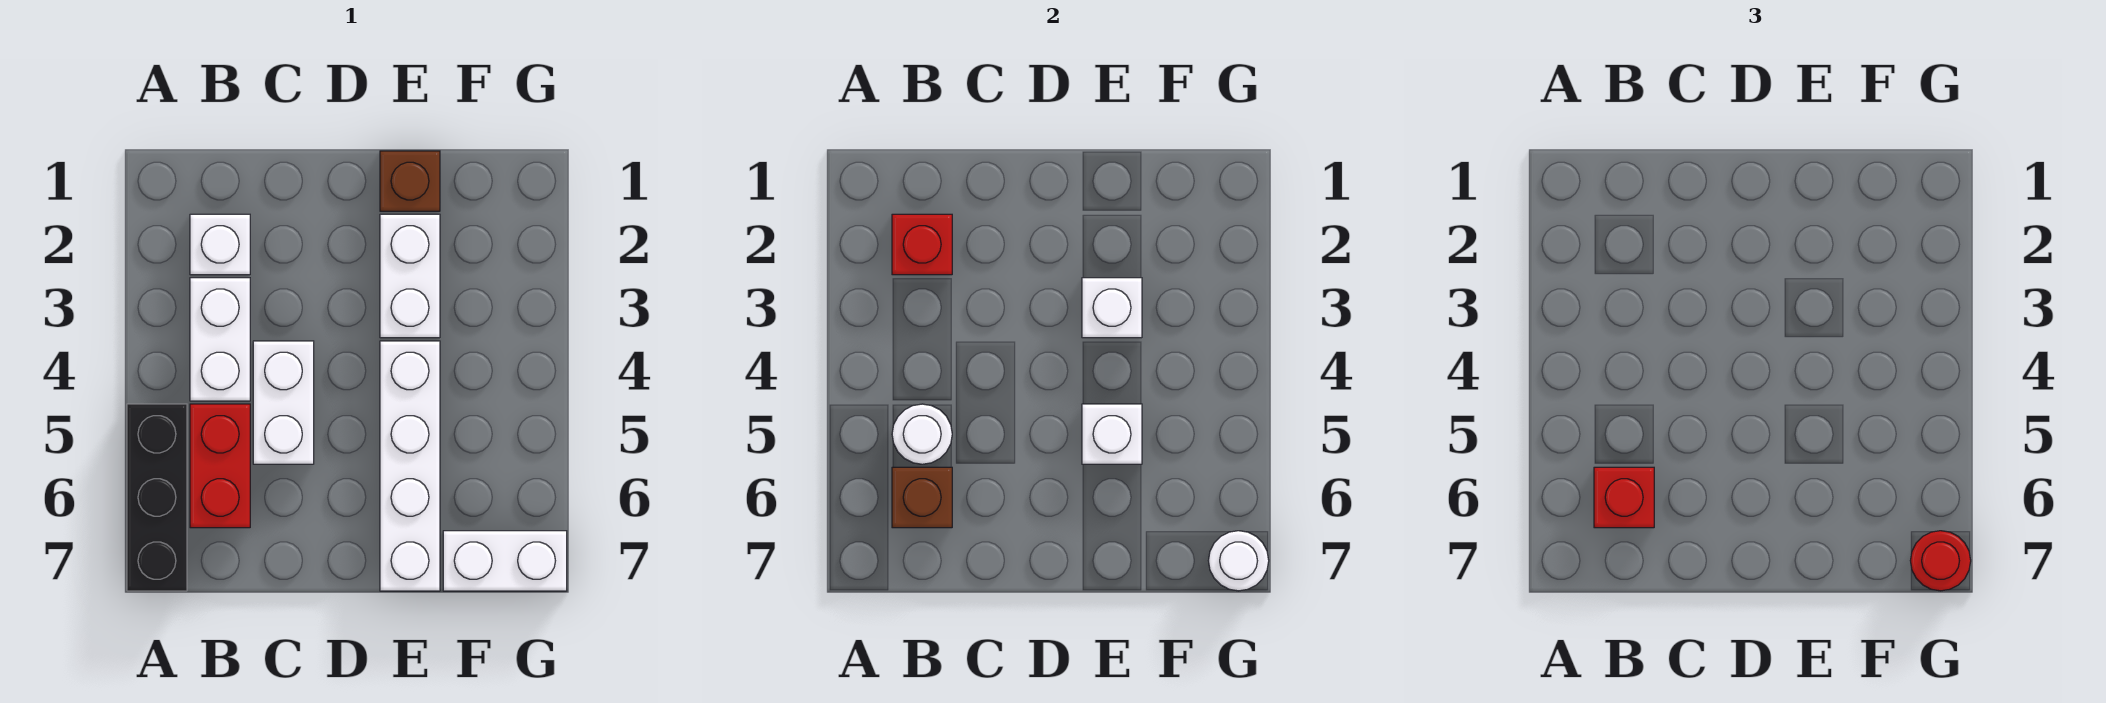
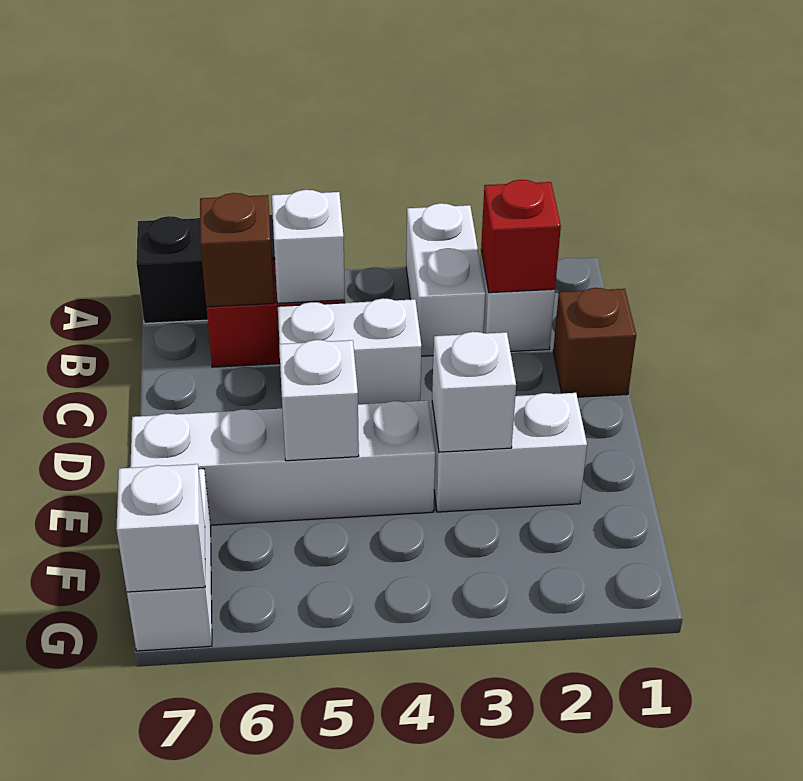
white brick B3:B4 level 1 -> white brick A3:B3 level 1
white round brick B5 level 2 -> white brick B5 level 2
red brick B6 level 3 -> none
brown brick E1 level 1 -> brown brick C1 level 1
white round brick G7 level 2 -> white brick G7 level 2
red round brick G7 level 3 -> none

